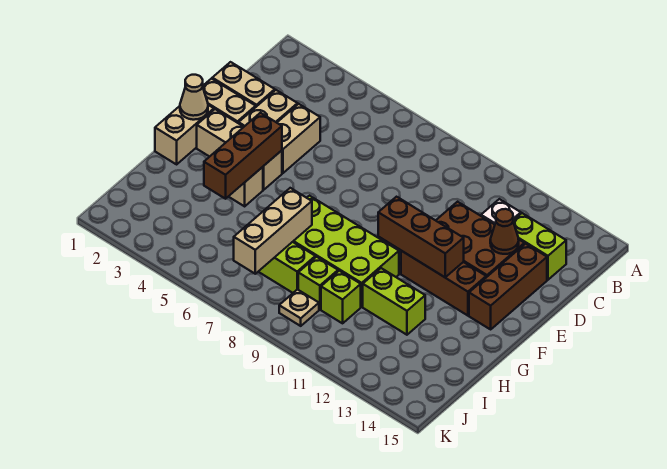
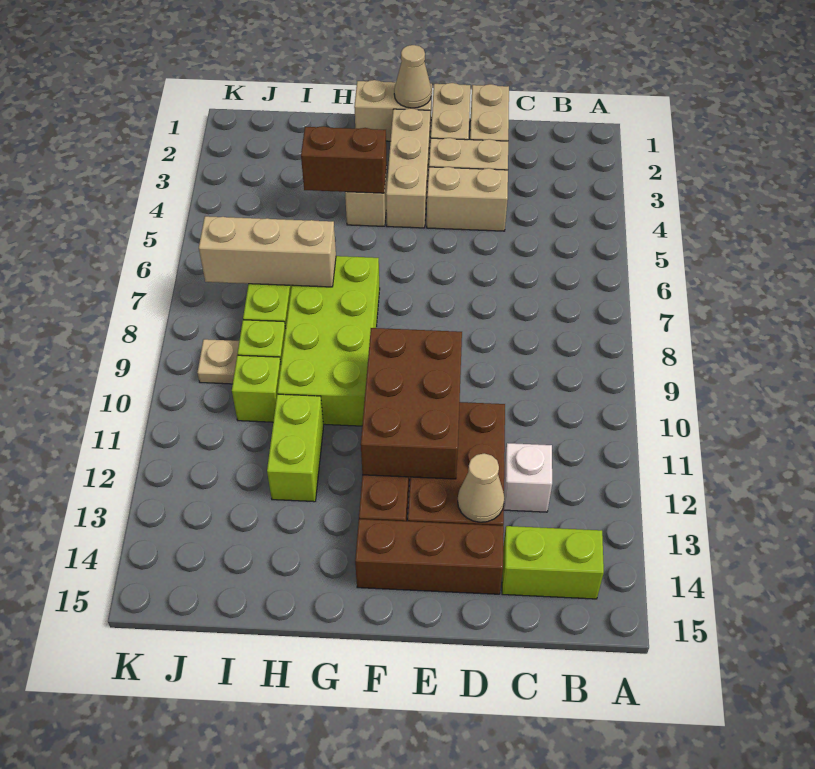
lime brick C13:C14 level 1 -> lime brick B14:C14 level 1
brown cone D13 level 2 -> tan cone D13 level 2
brown brick F4:H4 level 2 -> brown brick G4:H4 level 2
brown brick F10:F12 level 2 -> brown brick E10:F12 level 2

